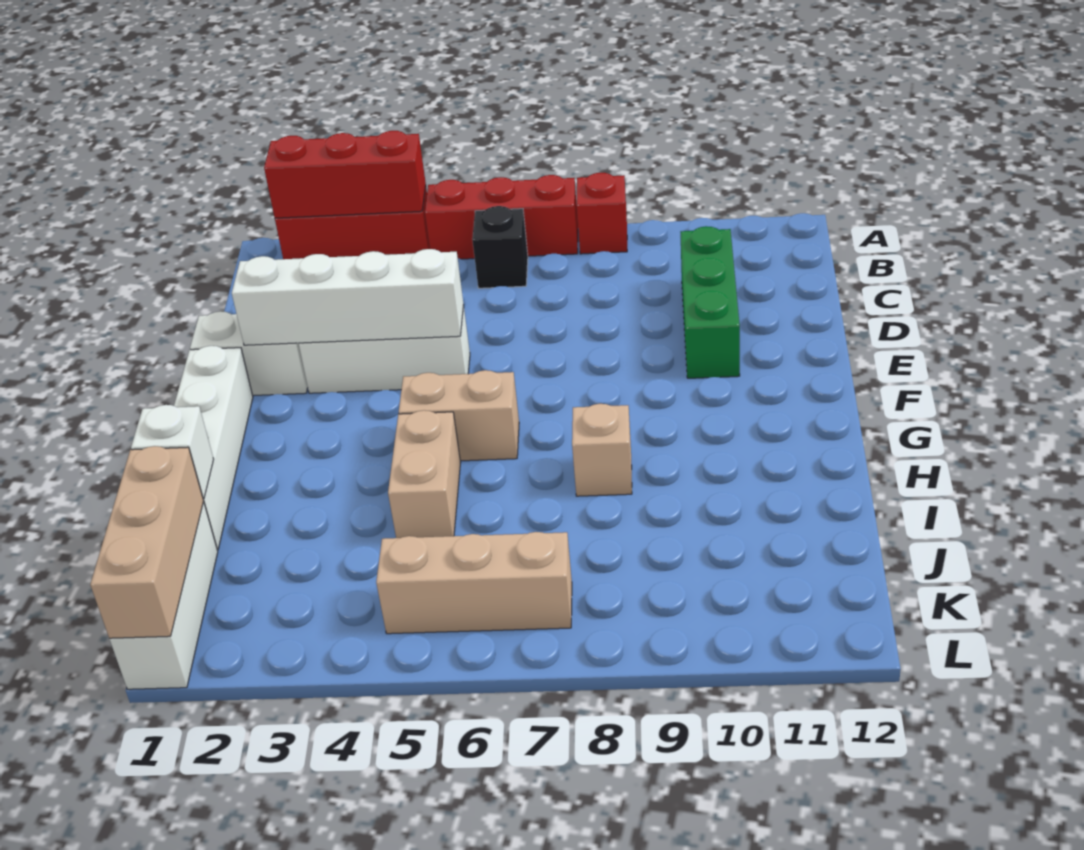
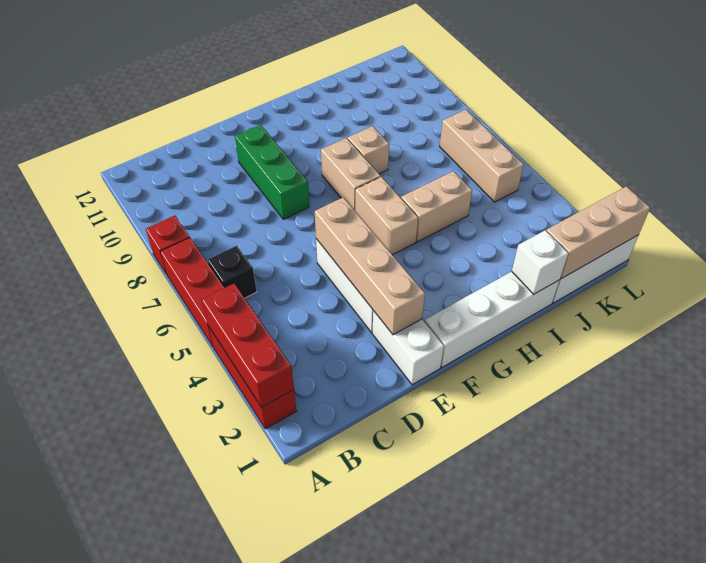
green brick C10:E10 level 1 -> green brick E8:E10 level 1
white brick E2:E5 level 2 -> tan brick E2:E5 level 2
none -> tan brick G7:G8 level 1

